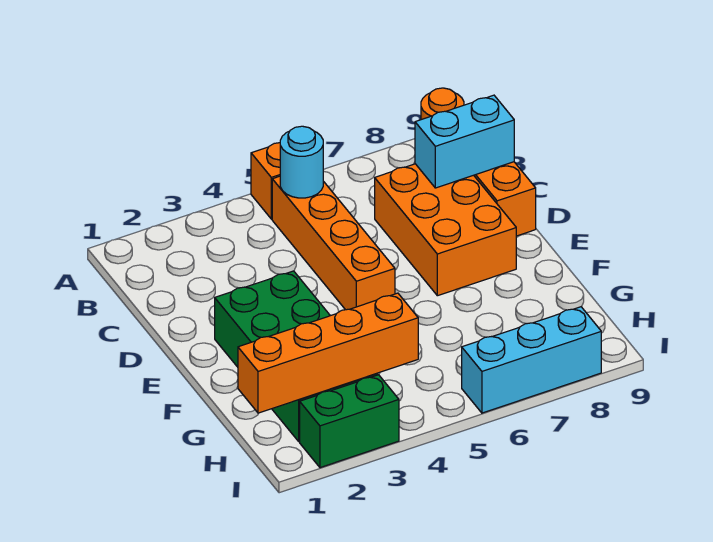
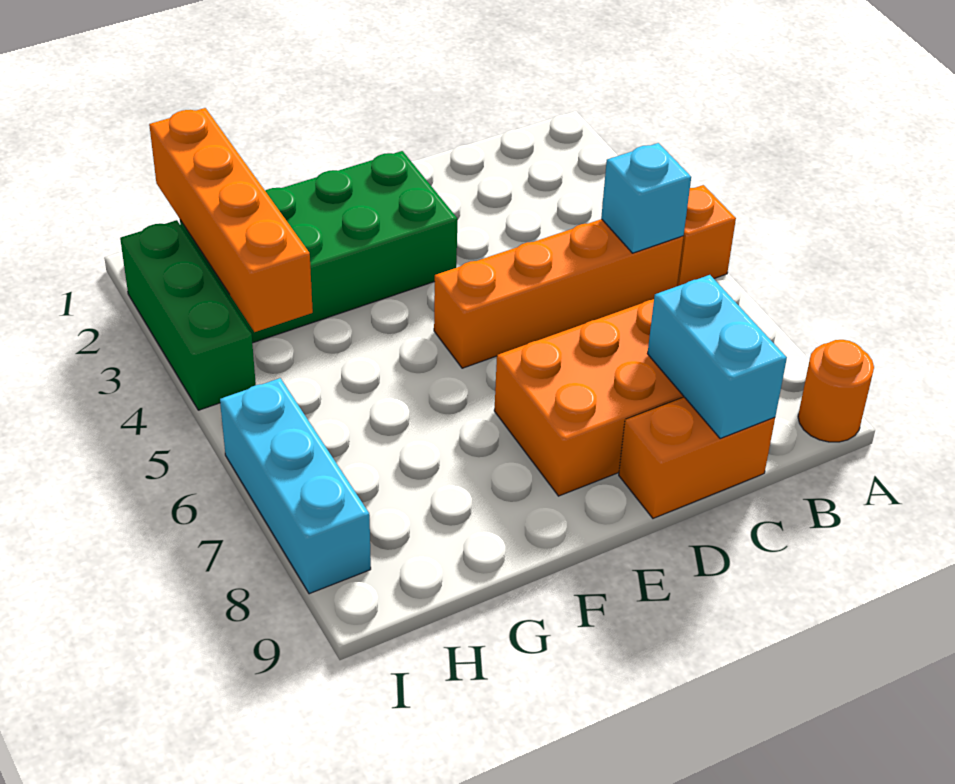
cyan round brick B5 level 2 -> cyan brick B5 level 2
green brick I2:I3 level 1 -> green brick I2:I4 level 1

